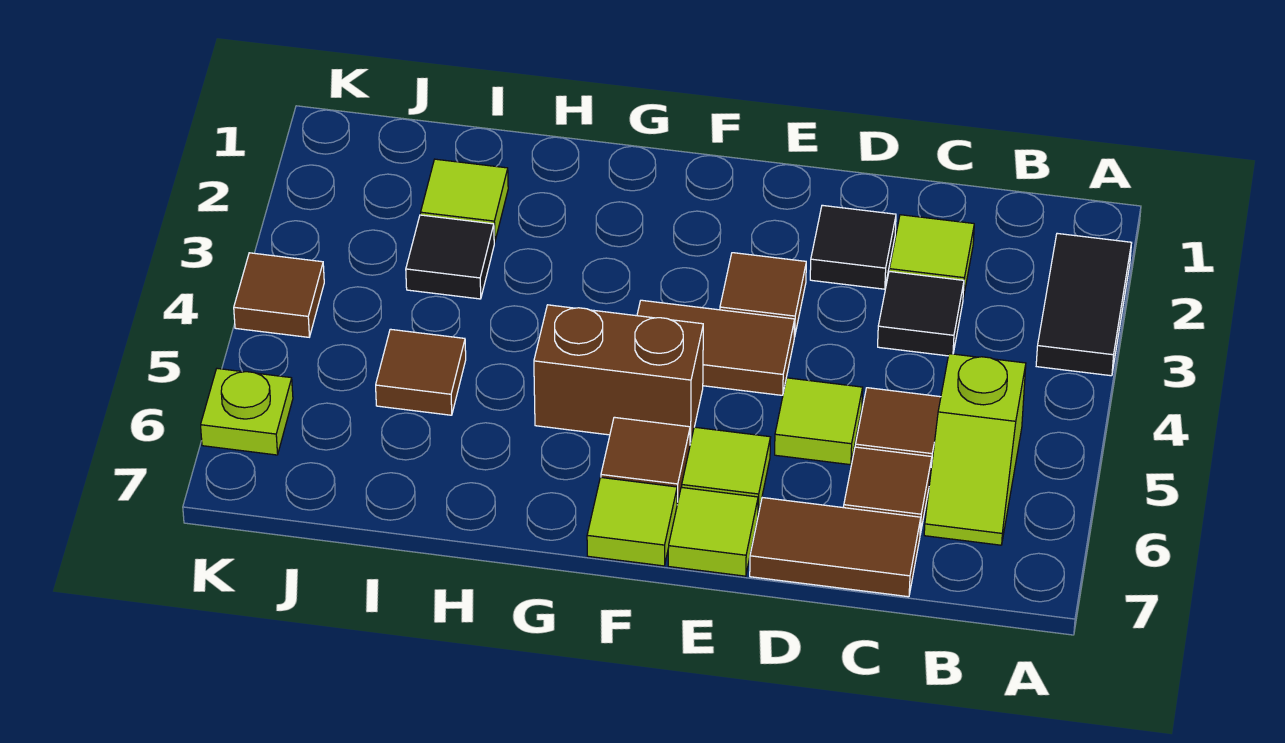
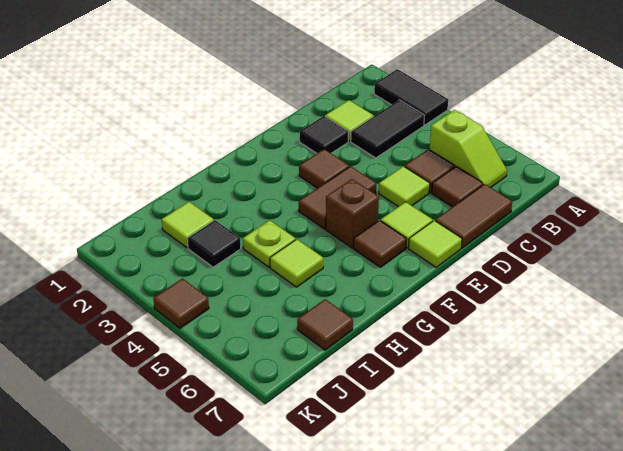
black tile C3 level 1 -> black tile B3:C3 level 1
brown brick F5:G5 level 1 -> brown brick F5 level 1
lime tile F7 level 1 -> lime tile H5 level 1
brown tile I5 level 1 -> brown tile I7 level 1
lime plate K6 level 1 -> lime plate H4 level 1

